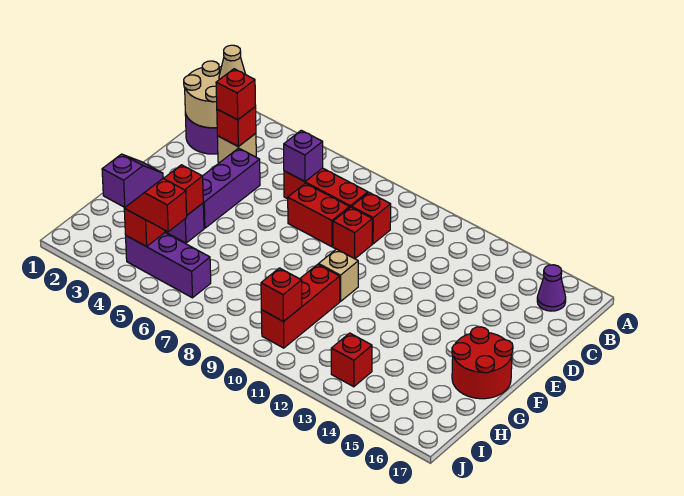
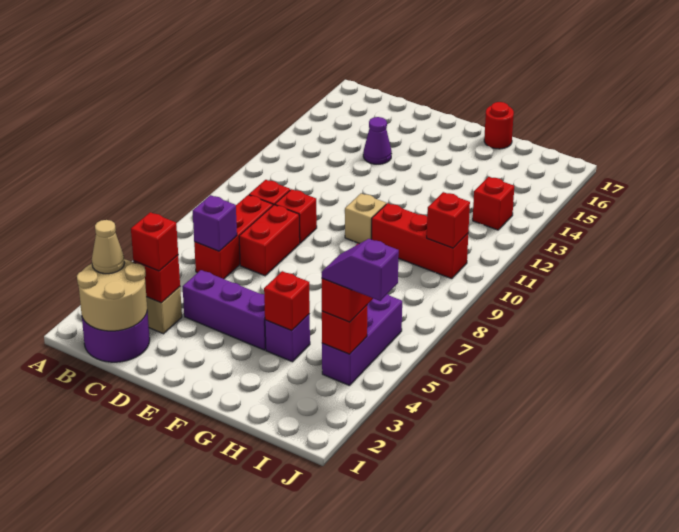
purple cone B16 level 1 -> purple cone D14 level 1
red round brick F16:G17 level 1 -> red round brick G17 level 1

